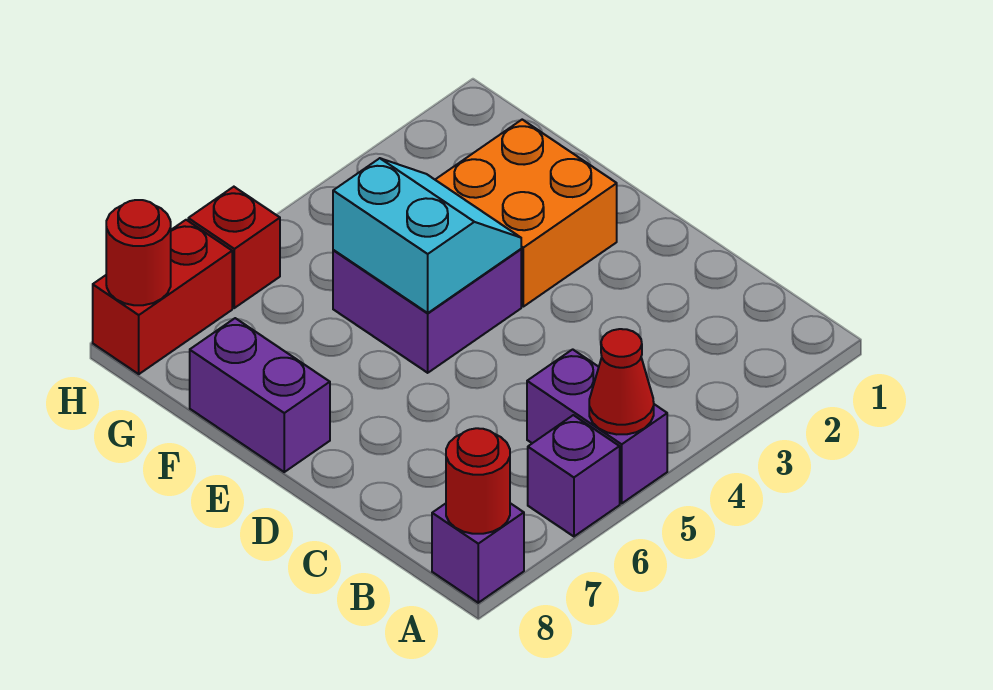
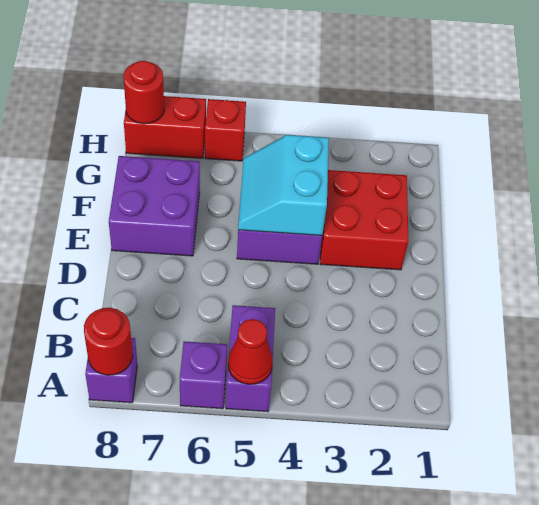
orange brick E2:F3 level 1 -> red brick E2:F3 level 1
cyan slope E4:F5 level 2 top 5 -> cyan slope E4:F5 level 2 top 4
purple brick E8:F8 level 1 -> purple brick E7:F8 level 1

